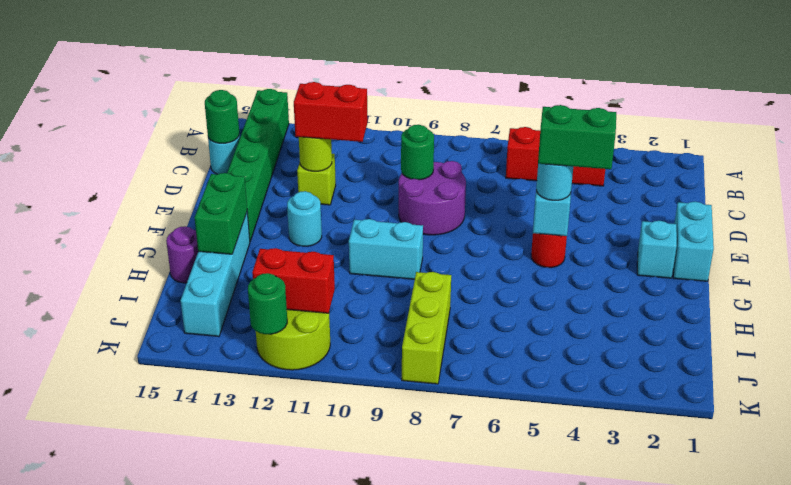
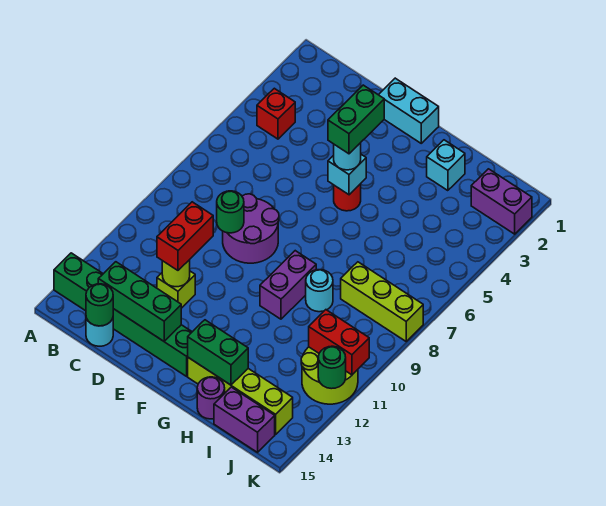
red brick B4:B6 level 1 -> red brick B4 level 1
none -> green brick C14:E14 level 2
cyan brick F2 level 1 -> cyan brick H2 level 1
cyan round brick F12 level 1 -> cyan round brick H9 level 1
cyan brick G9:G10 level 1 -> purple brick G9:G10 level 1
cyan brick G14:J14 level 1 -> lime brick G14:J14 level 1
none -> purple brick I15:J15 level 1
none -> purple brick J2:K2 level 1
red brick J11:J12 level 2 -> red brick J11:K11 level 2

